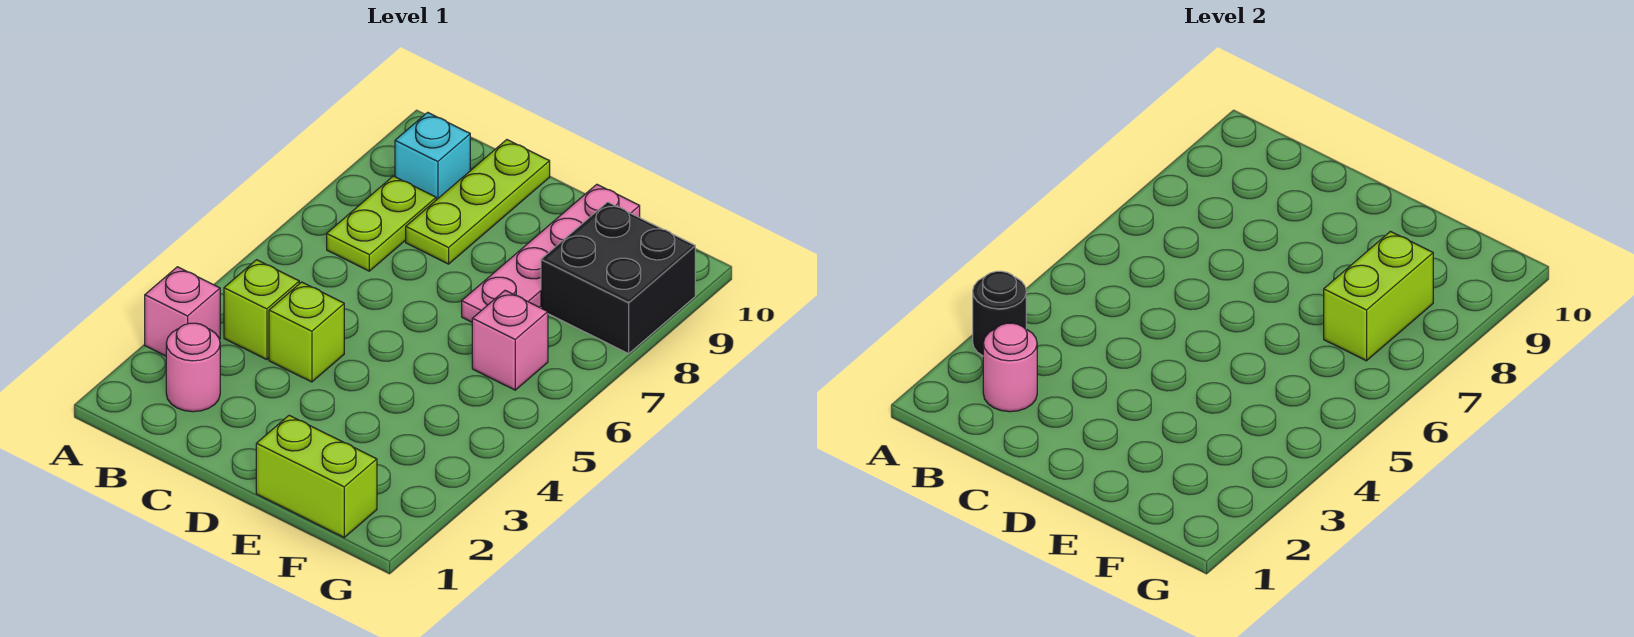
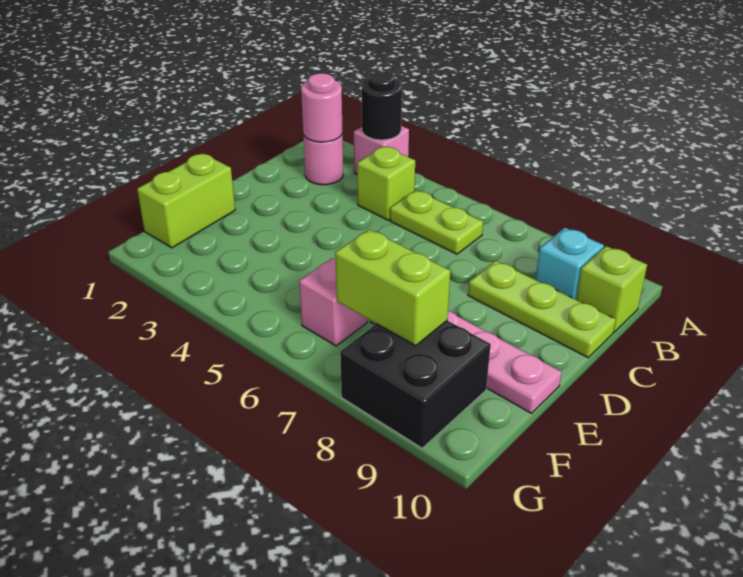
lime plate B7:B8 level 1 -> lime plate B5:B6 level 1
lime brick C4 level 1 -> lime brick B10 level 1

